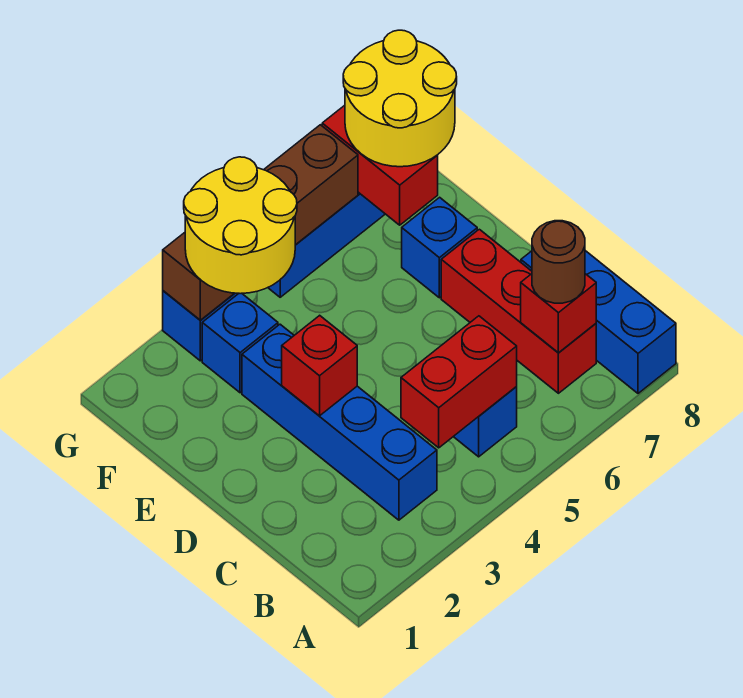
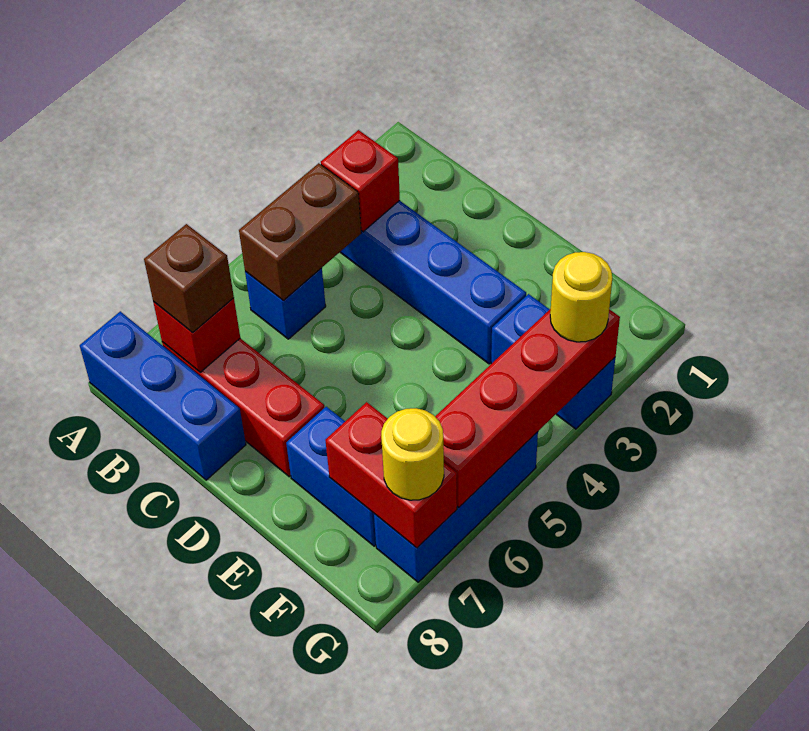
red brick B4:B5 level 2 -> brown brick B4:B5 level 2
brown round brick B7 level 3 -> brown brick B7 level 3
red brick D3 level 2 -> red brick B3 level 2
blue brick E7 level 1 -> blue brick E7:F7 level 1
yellow round brick F3:G4 level 3 -> yellow round brick G3 level 3
yellow round brick F7:G8 level 3 -> yellow round brick G7 level 3
brown brick G3:G6 level 2 -> red brick G3:G6 level 2

